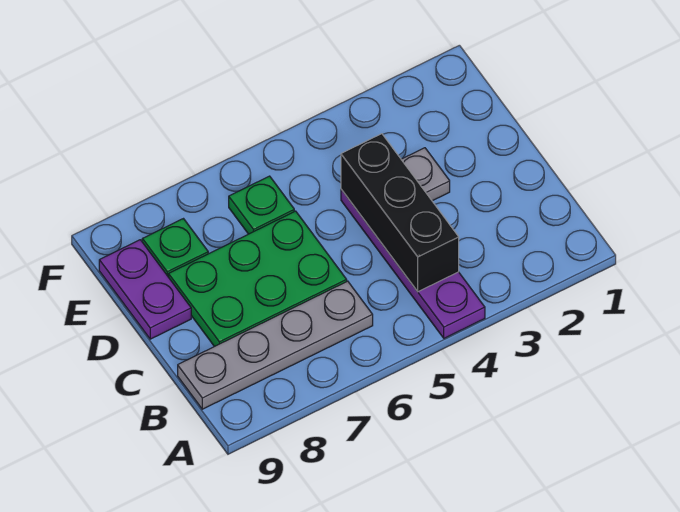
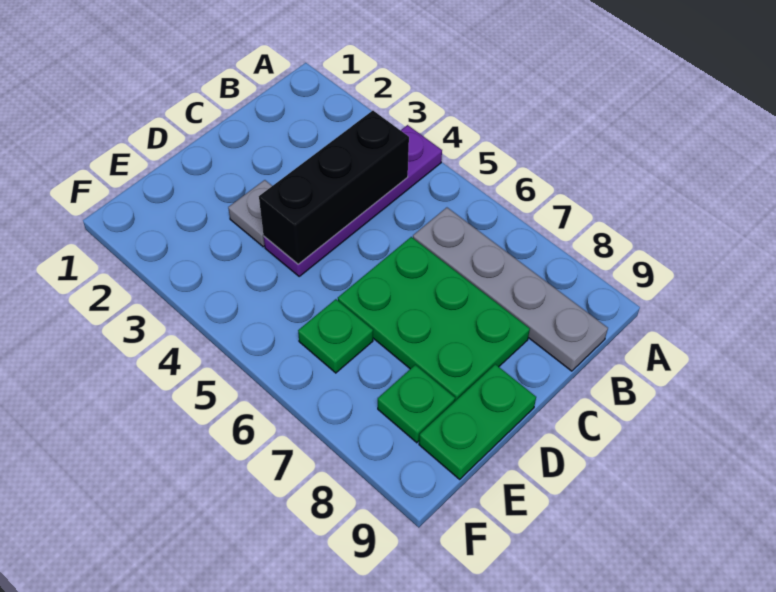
purple plate D9:E9 level 1 -> green plate D9:E9 level 1

